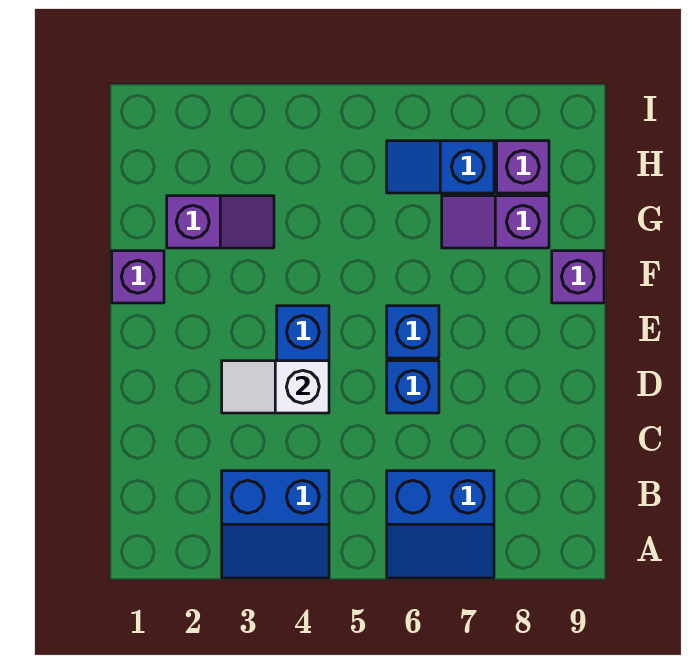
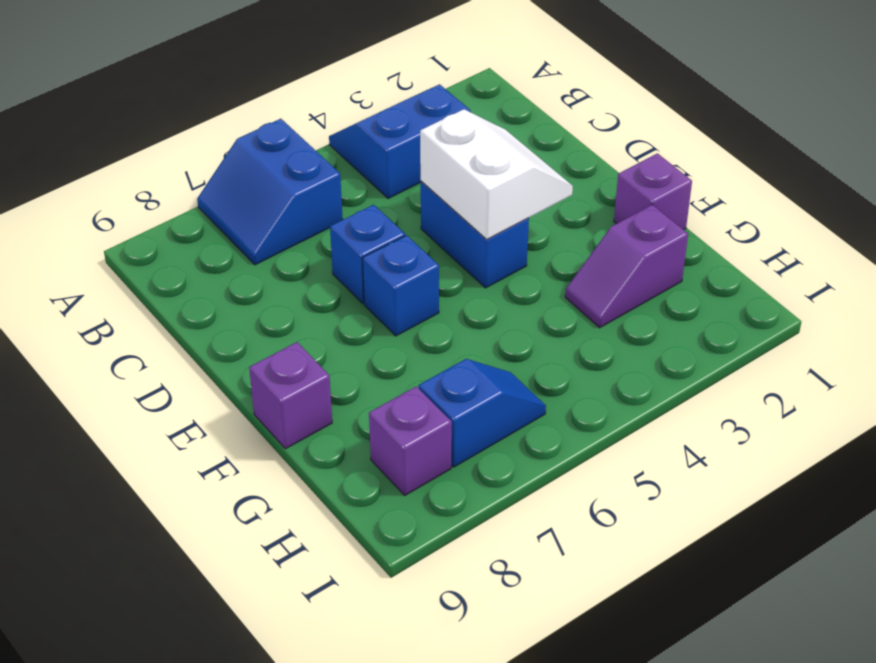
blue slope A6:B7 level 1 top B -> blue slope A6:B7 level 1 top 6
white slope D3:D4 level 2 top 4 -> white slope D3:E4 level 2 top 4
purple slope G7:G8 level 1 top 8 -> none

